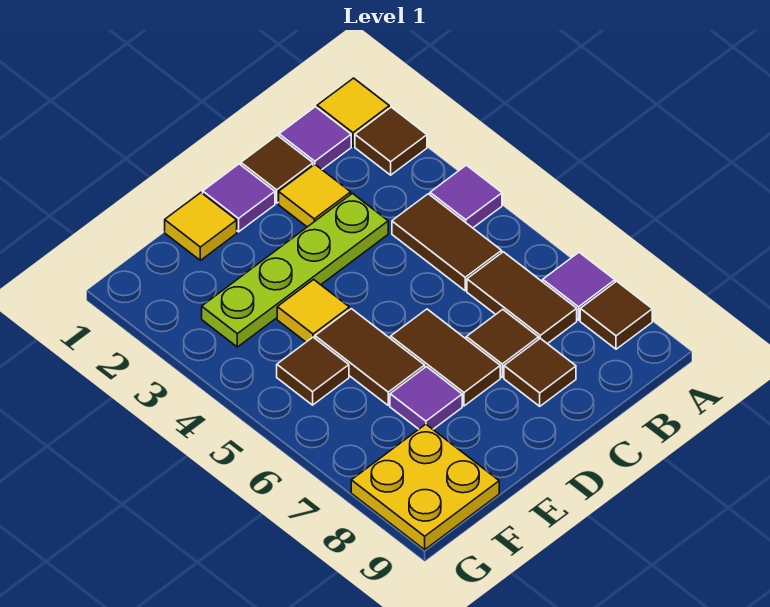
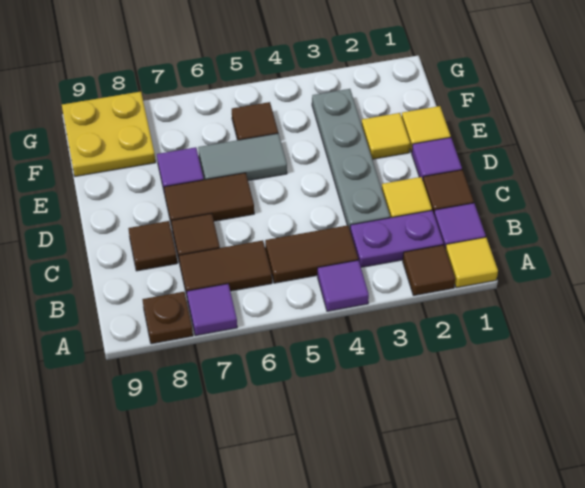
brown tile A8 level 1 -> brown plate A8 level 1
none -> purple plate B2:B3 level 1
lime plate C3:F3 level 1 -> grey plate C3:F3 level 1
yellow tile E4 level 1 -> yellow tile E2 level 1
brown tile E5:E6 level 1 -> grey tile E5:E6 level 1

